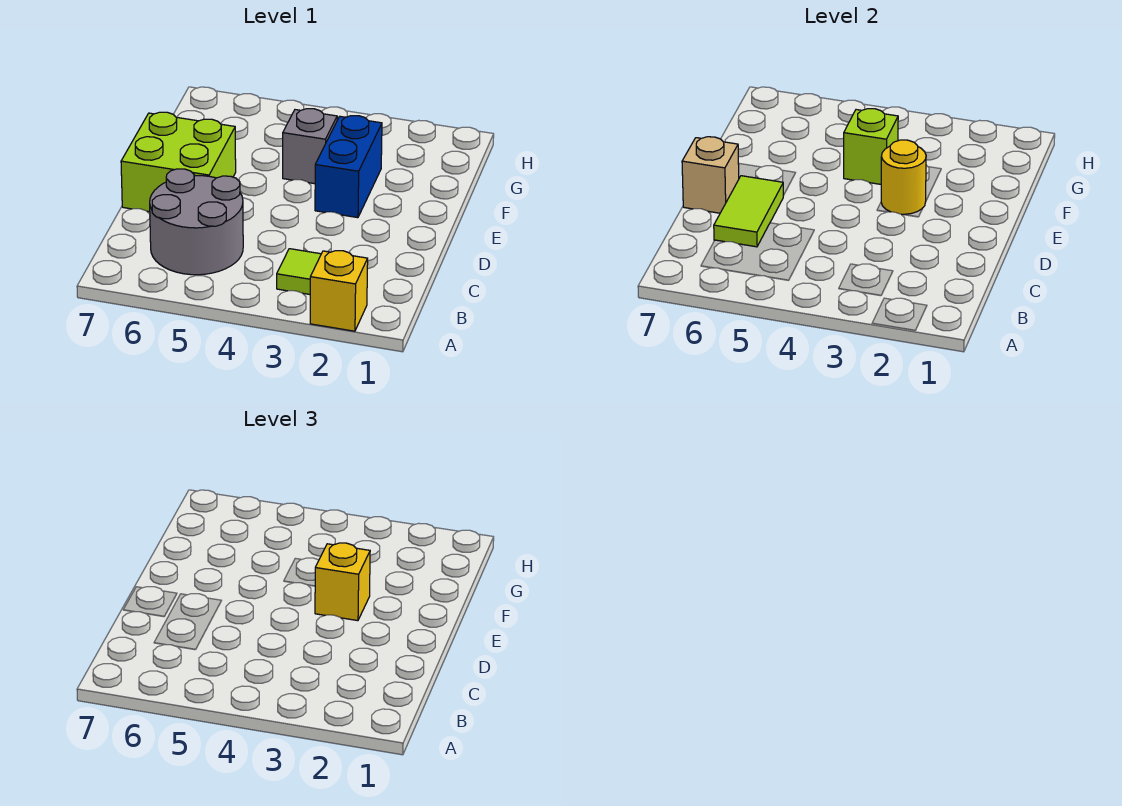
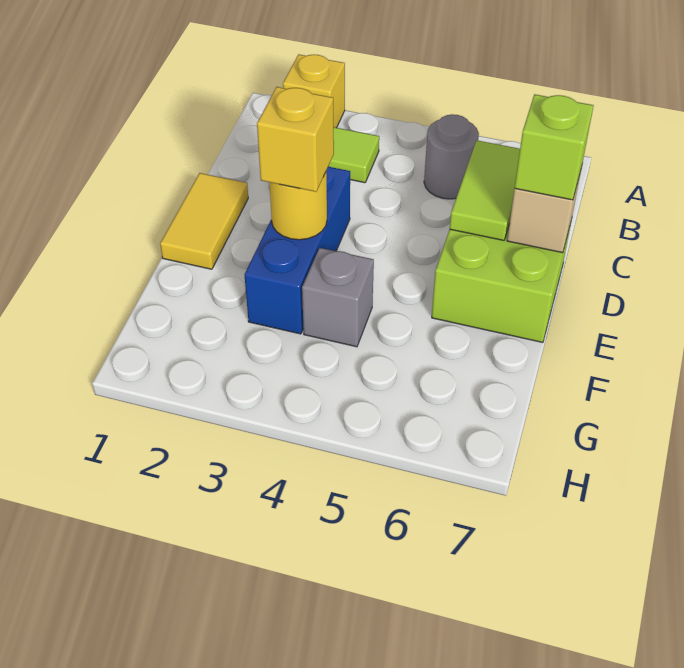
grey round brick B5:C6 level 1 -> grey round brick B5 level 1
none -> yellow tile D1:E1 level 1
blue brick E3:F3 level 1 -> blue brick D3:F3 level 1
lime brick F4 level 2 -> lime brick D7 level 3

